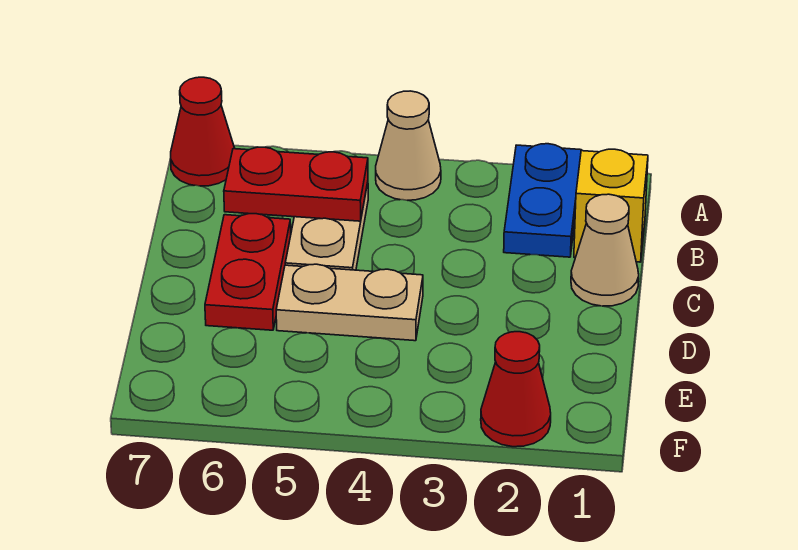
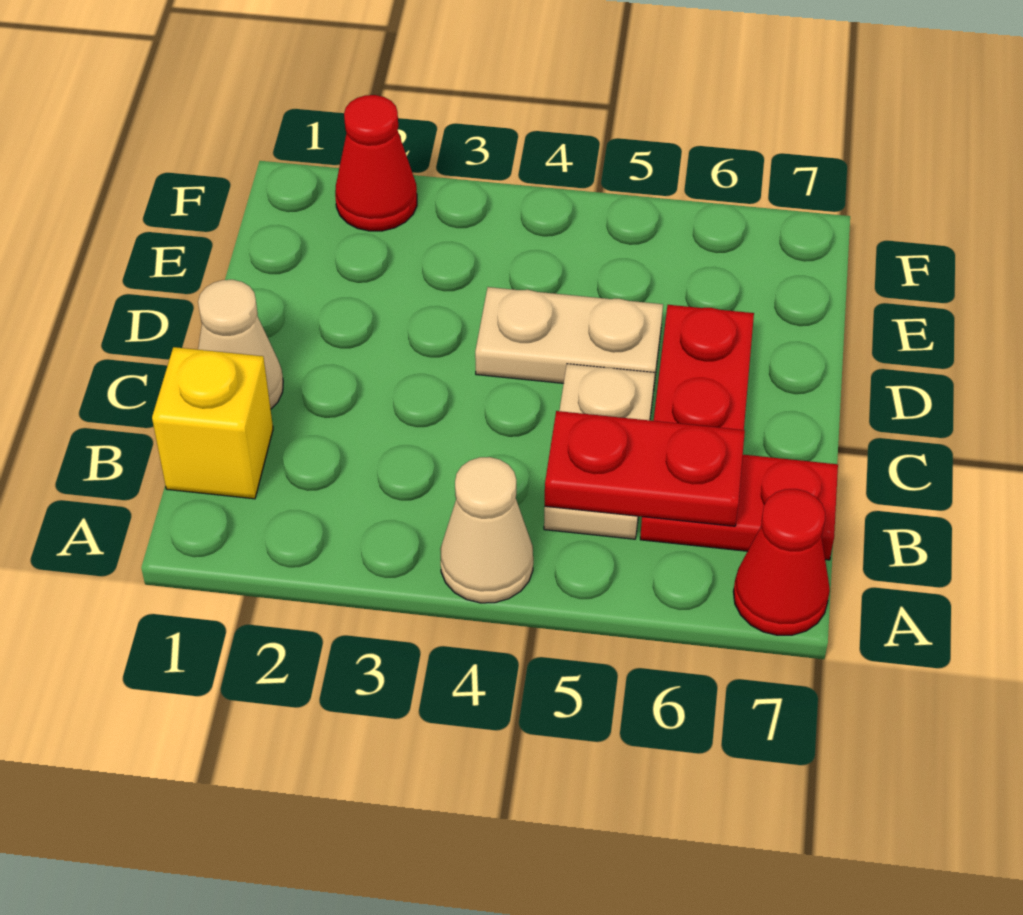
blue plate A2:B2 level 1 -> none
none -> red plate B6:B7 level 1

